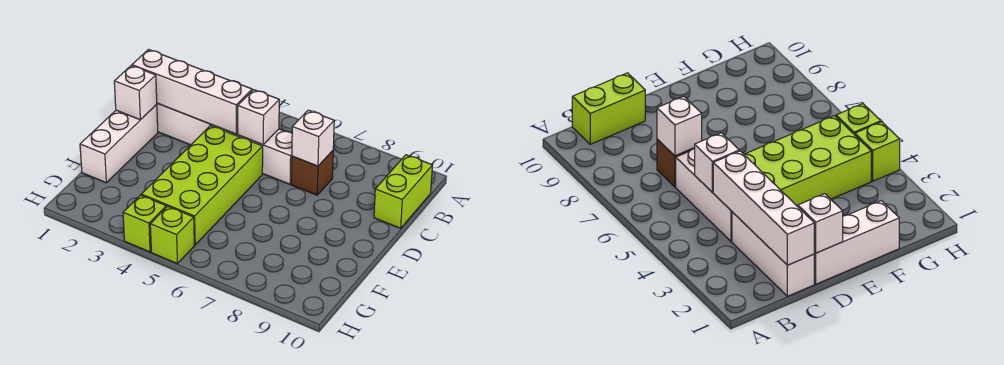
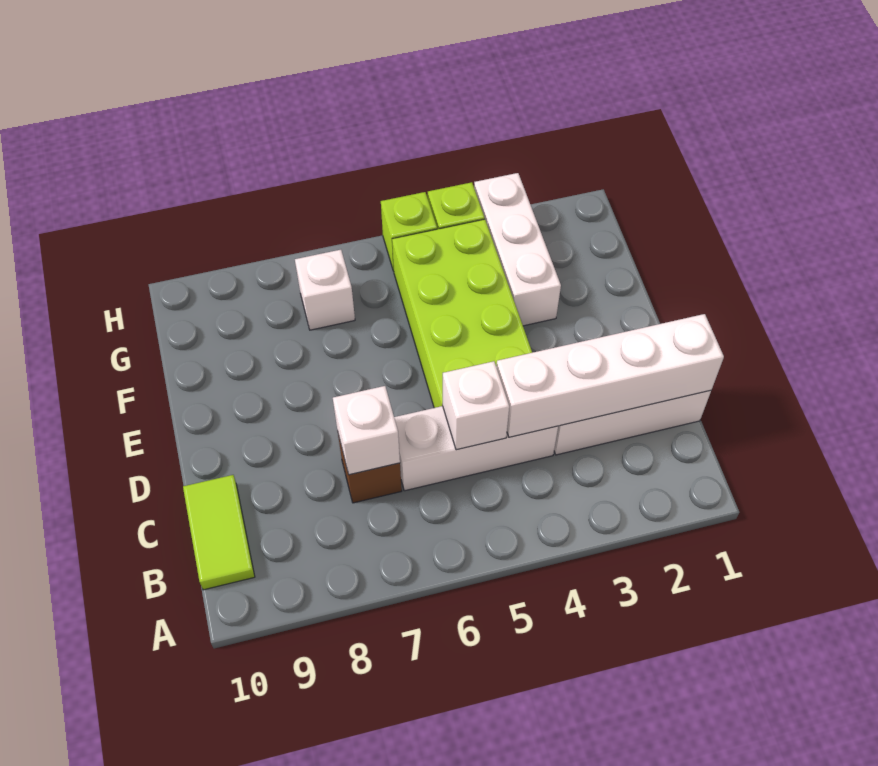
lime brick B10:C10 level 1 -> lime tile B10:C10 level 1
white brick D1:F1 level 1 -> white brick F3:H3 level 1
white brick D1 level 2 -> white brick G7 level 1

